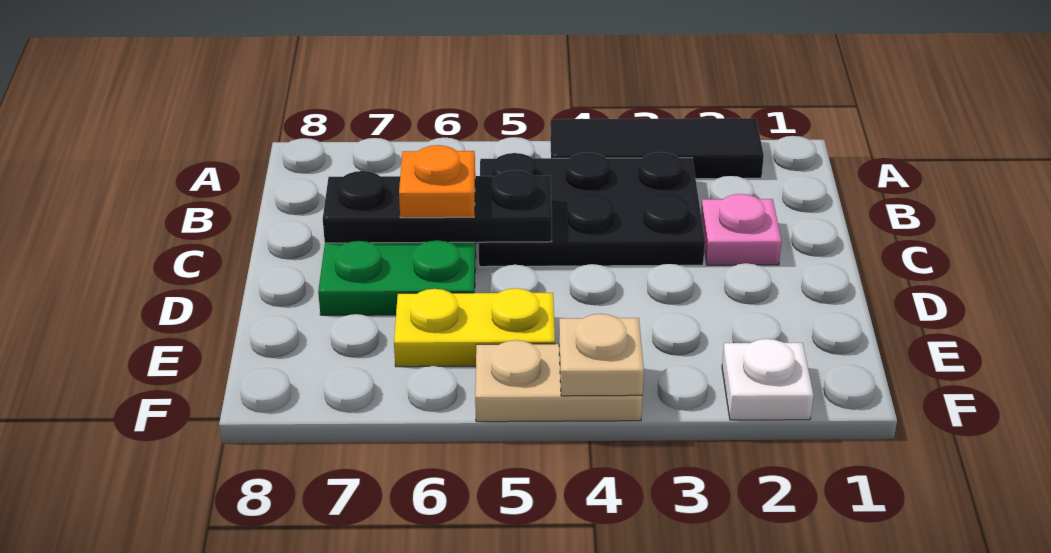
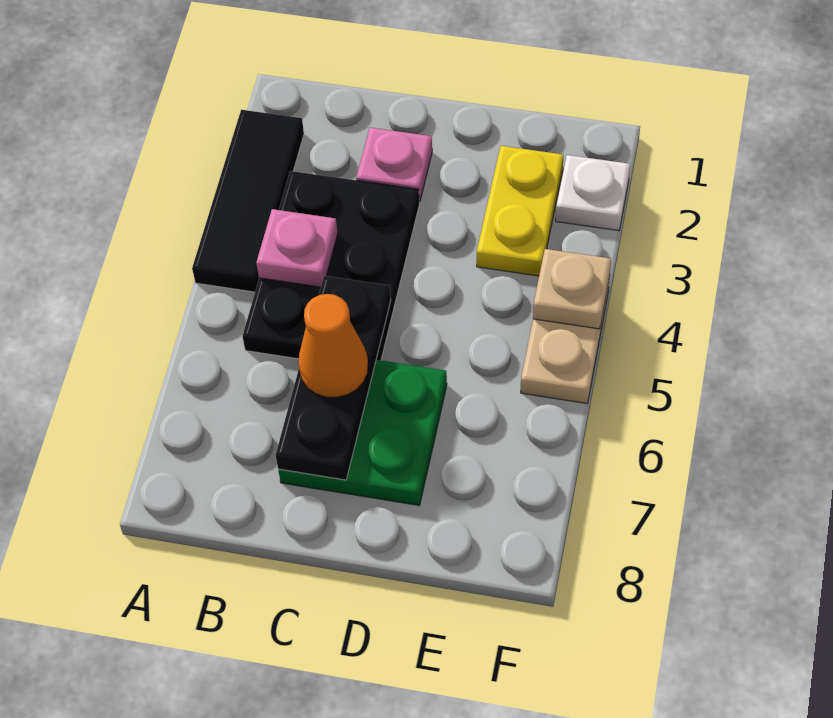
none -> pink plate B4 level 2
orange plate C6 level 3 -> orange cone C6 level 3
yellow plate E5:E6 level 1 -> yellow plate E2:E3 level 1

